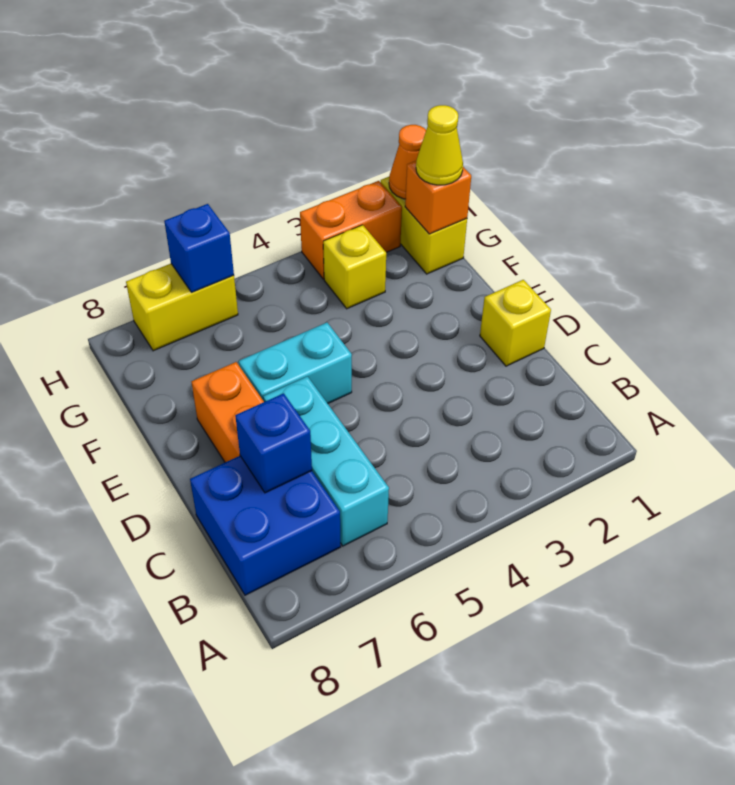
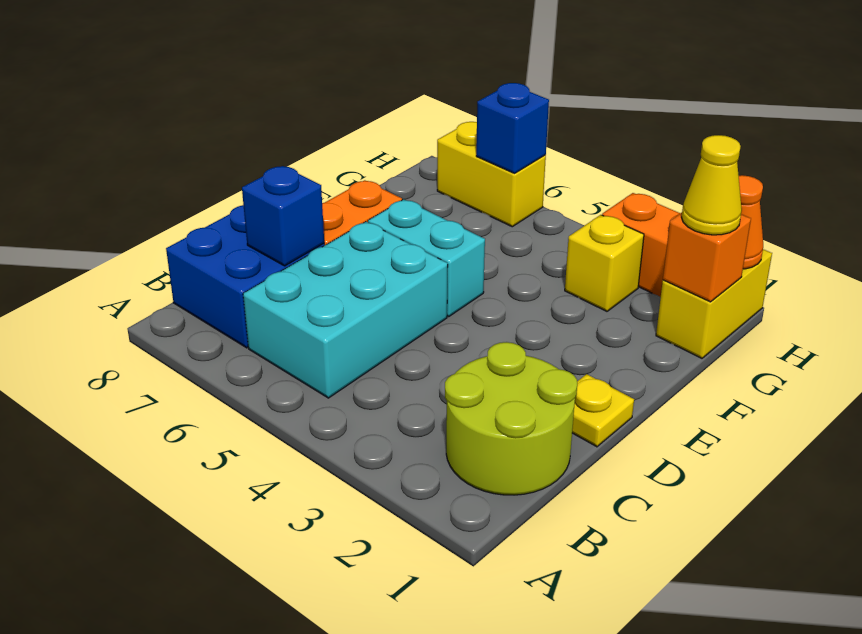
none -> lime round brick B1:C2 level 1
cyan brick B6:D6 level 1 -> cyan brick B5:D6 level 1
yellow brick D1 level 1 -> yellow plate D1 level 1

